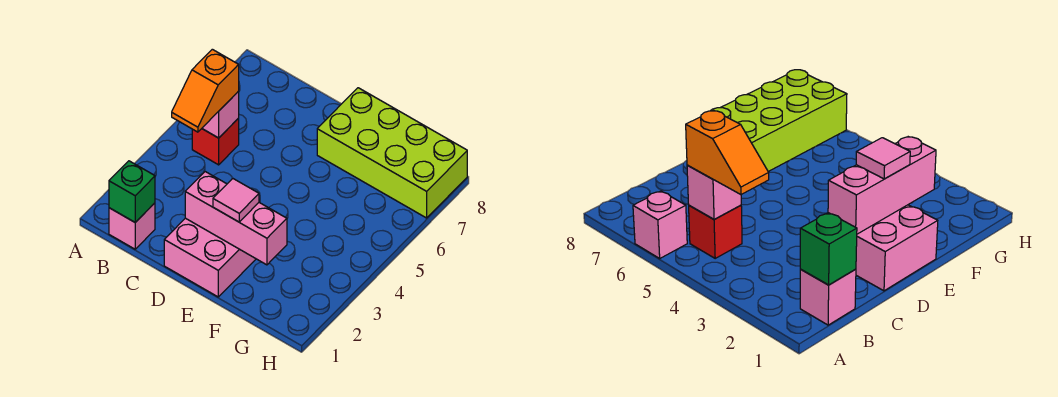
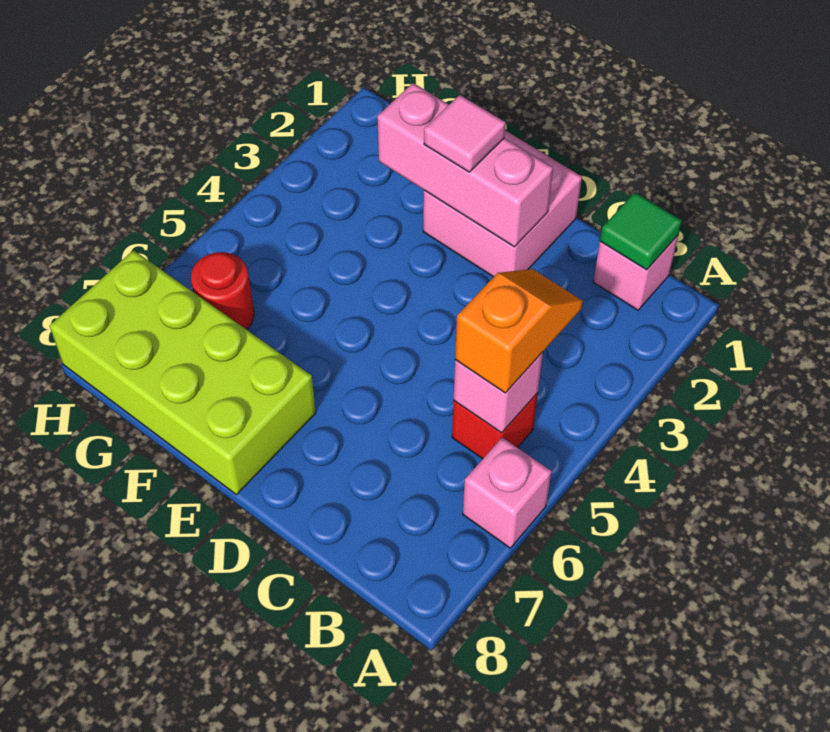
green brick B1 level 2 -> green tile B1 level 2
none -> red round brick G6 level 1

